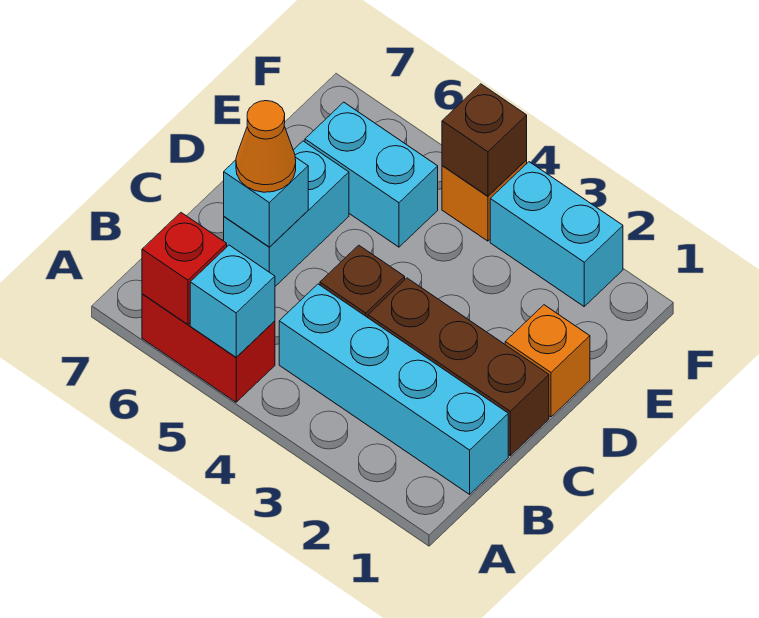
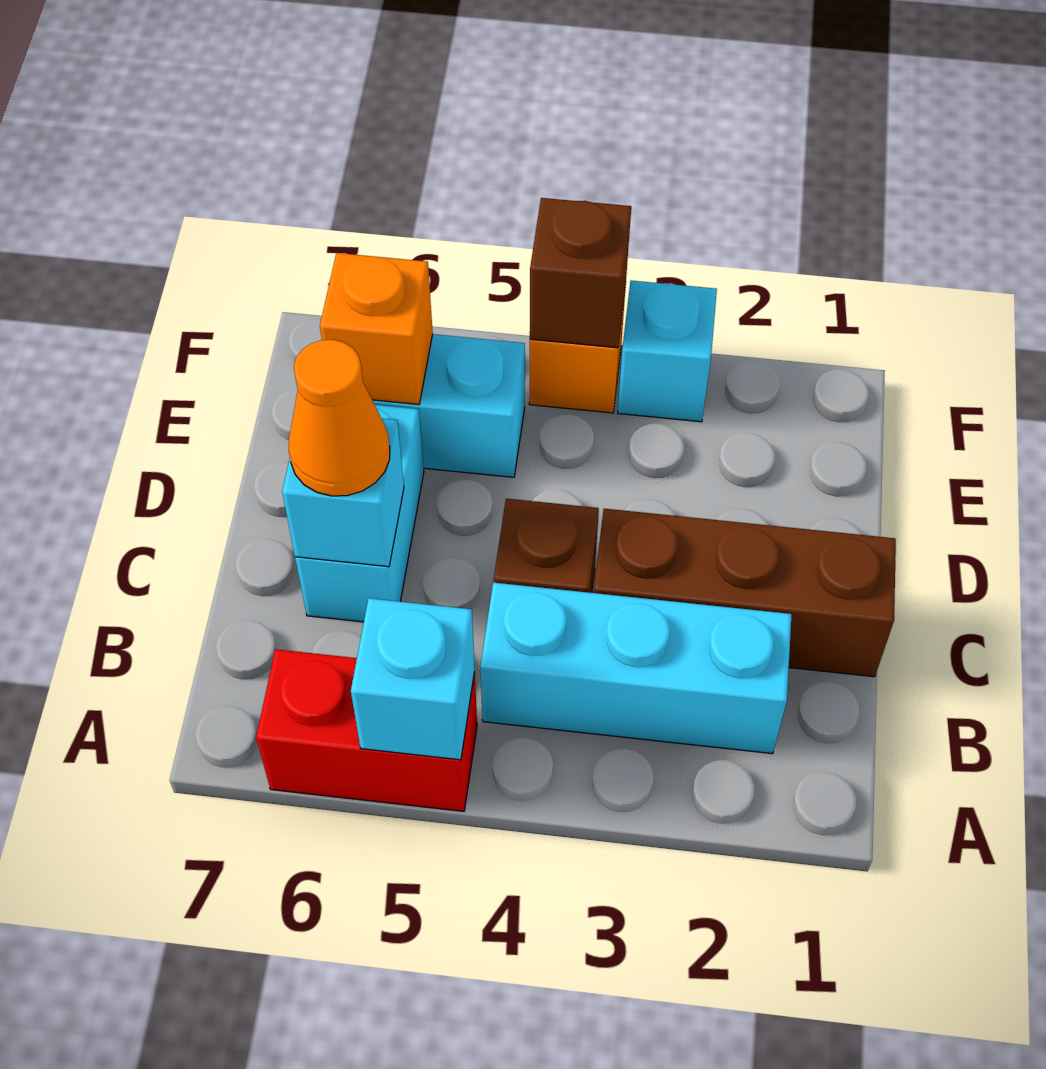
red brick A6 level 2 -> none
cyan brick B1:B4 level 1 -> cyan brick B2:B4 level 1
orange brick D1 level 1 -> orange brick E6 level 2
cyan brick F2:F3 level 1 -> cyan brick F3 level 1

